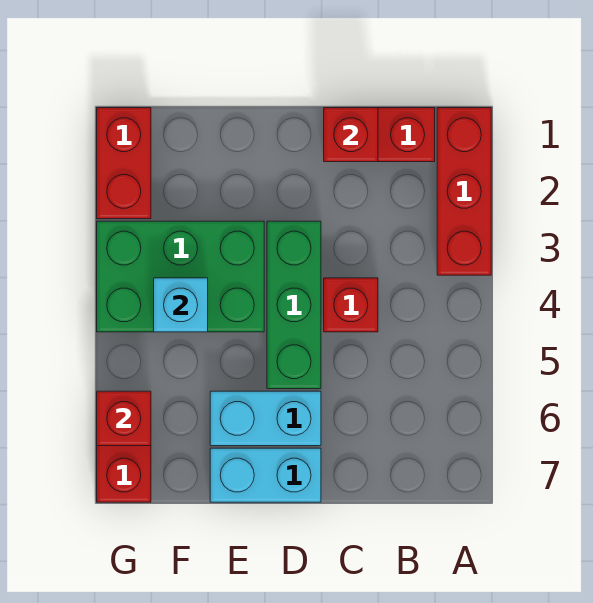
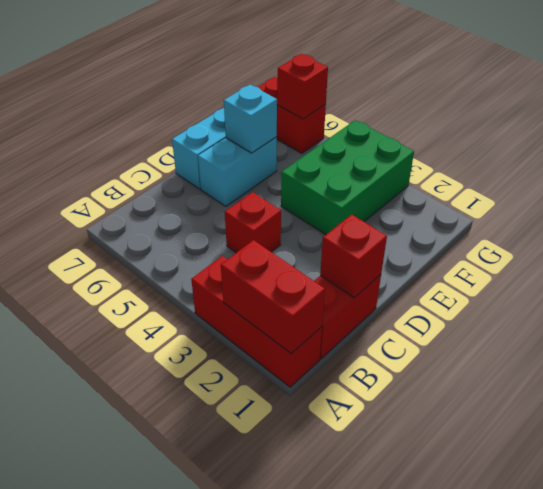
green brick D3:D5 level 1 -> none
cyan brick F4 level 2 -> cyan brick E6 level 2
red brick G1:G2 level 1 -> red brick A1:A2 level 2

